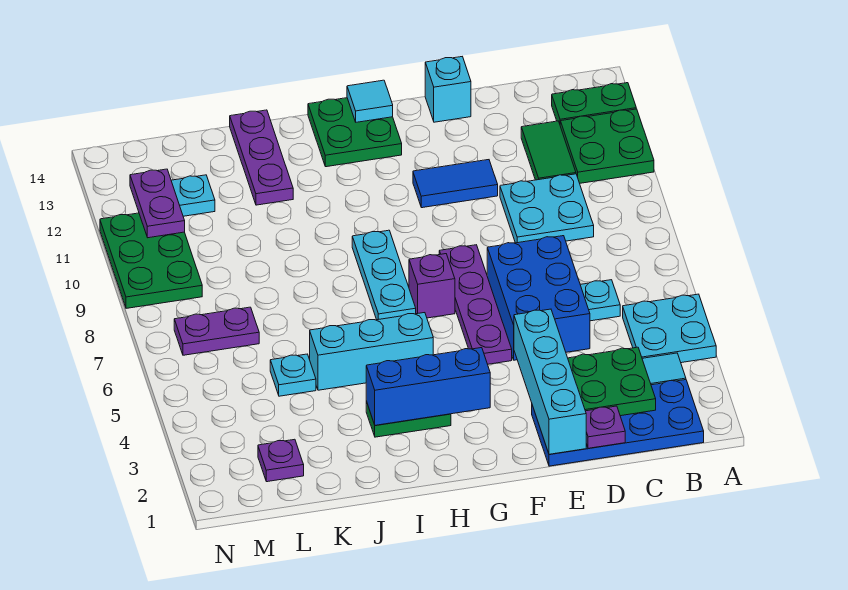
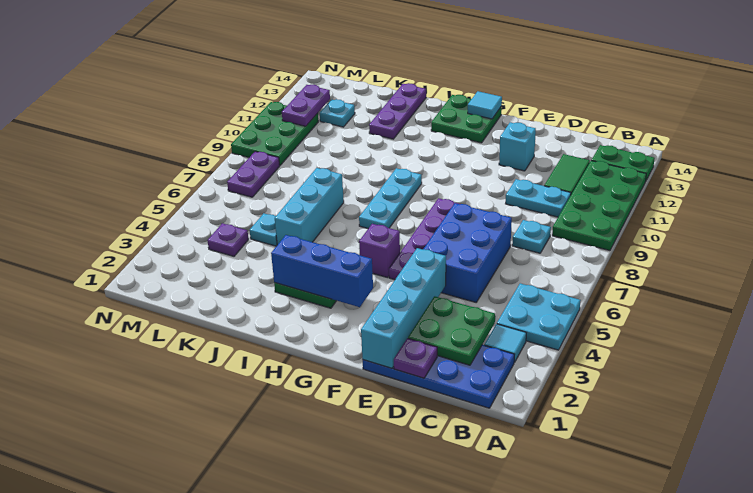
green plate A11:B12 level 1 -> green plate A9:B12 level 1
cyan plate C6 level 1 -> cyan plate C8 level 1
cyan plate C9:D10 level 1 -> cyan plate C10:D10 level 1
blue tile E11:F11 level 1 -> none
cyan brick E14 level 1 -> cyan brick E12 level 1
purple brick G7 level 1 -> purple brick G5 level 1
cyan brick H5:J5 level 1 -> cyan brick J5:J7 level 1
purple plate L2 level 1 -> purple plate L4 level 1
purple plate L7:M7 level 1 -> purple plate M7:M8 level 1

